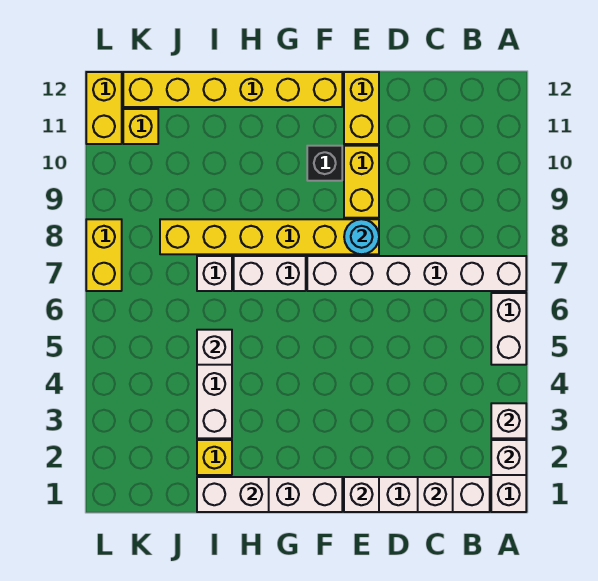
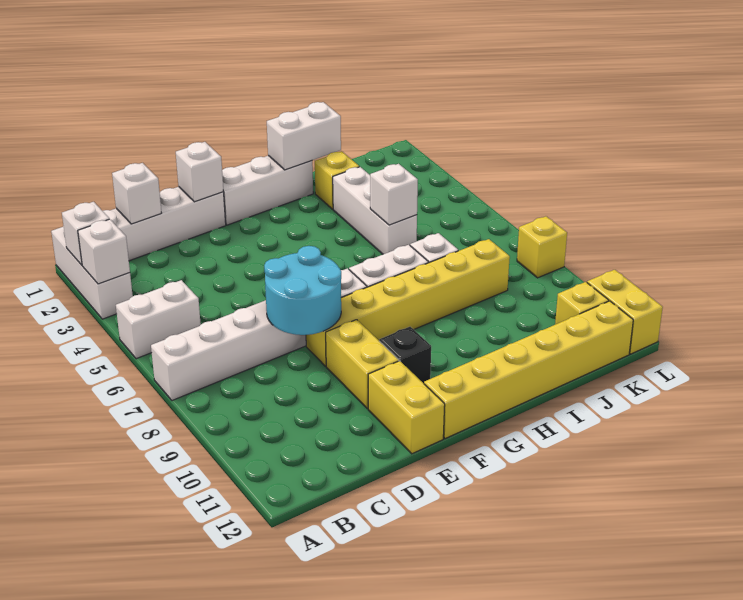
white brick A5:A6 level 1 -> white brick A5:B5 level 1
cyan round brick E8 level 2 -> cyan round brick D7:E8 level 2
yellow brick L7:L8 level 1 -> yellow brick L8 level 1

